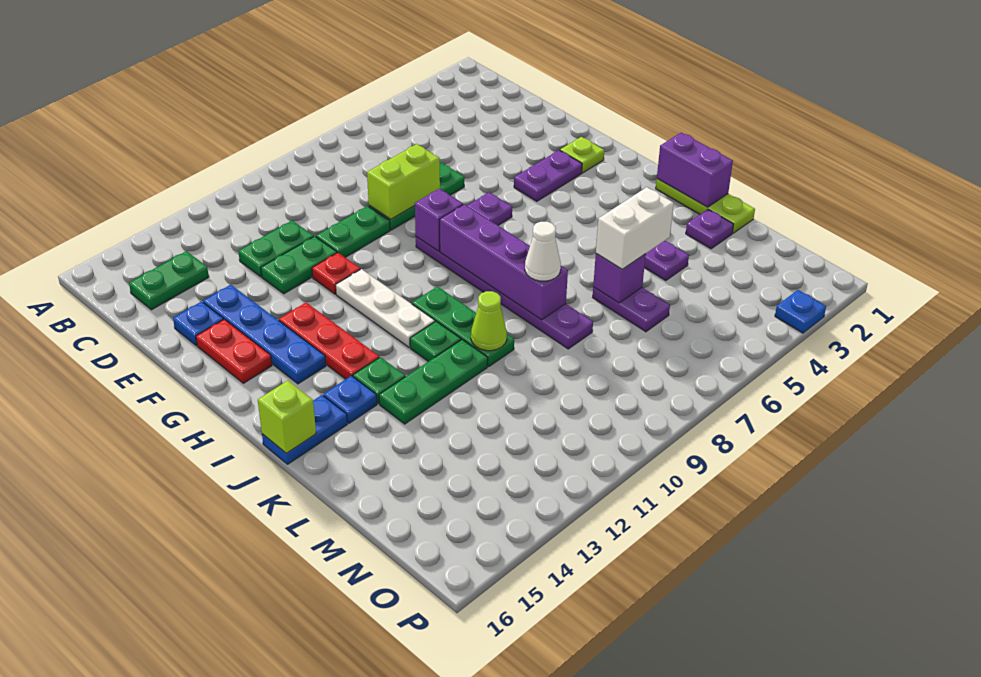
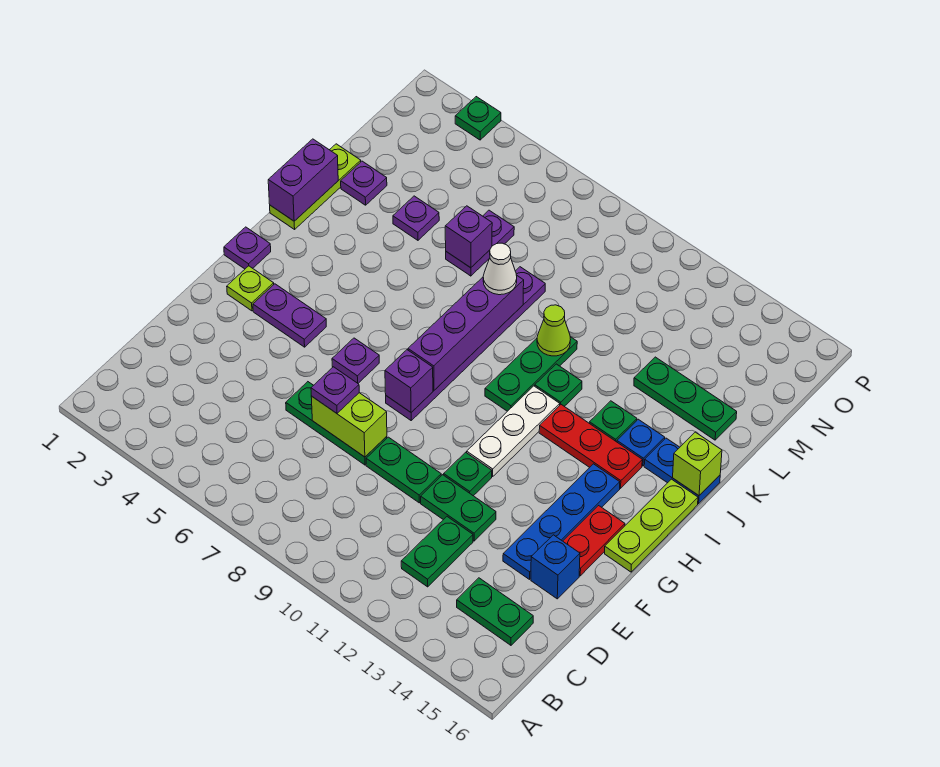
green plate D11:D12 level 1 -> green plate C12:D12 level 1
none -> purple plate E7 level 3
blue plate E15 level 1 -> blue brick E15 level 1
red plate F11 level 1 -> green plate F11 level 1
red plate G13:I13 level 1 -> red plate I12:I14 level 1
none -> lime plate G16:I16 level 1
none -> purple plate H1 level 1
green plate K11:K13 level 1 -> green plate L13:L15 level 1
white brick L5:L6 level 3 -> none
blue plate P3 level 1 -> green plate P3 level 1

